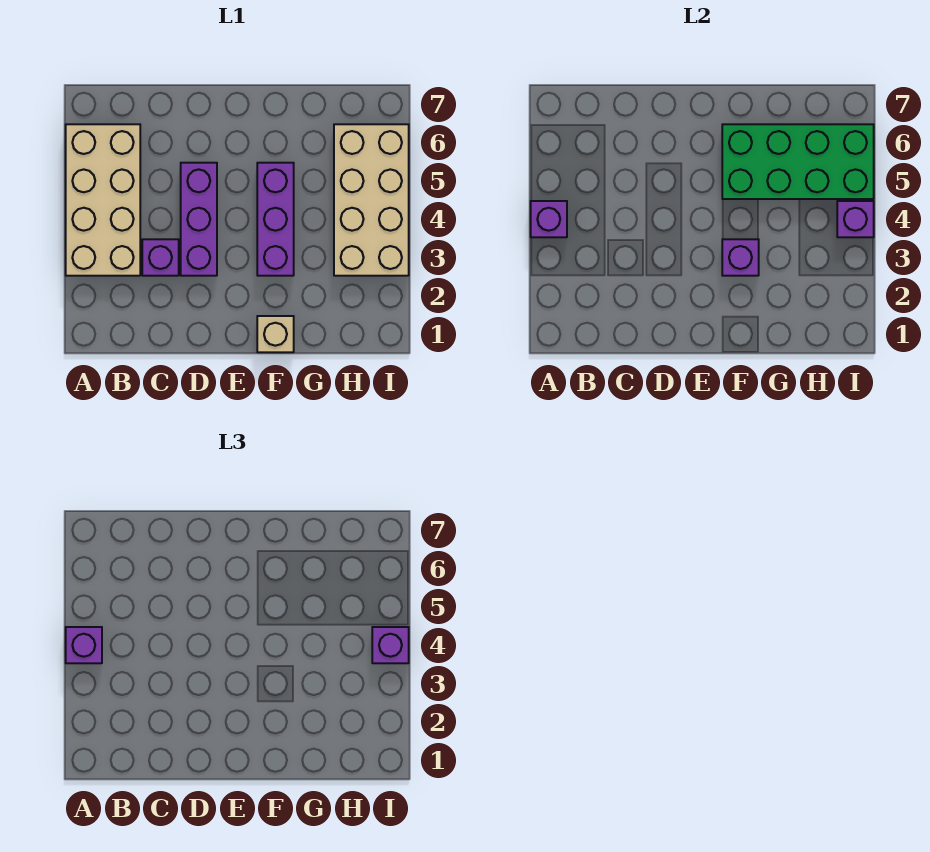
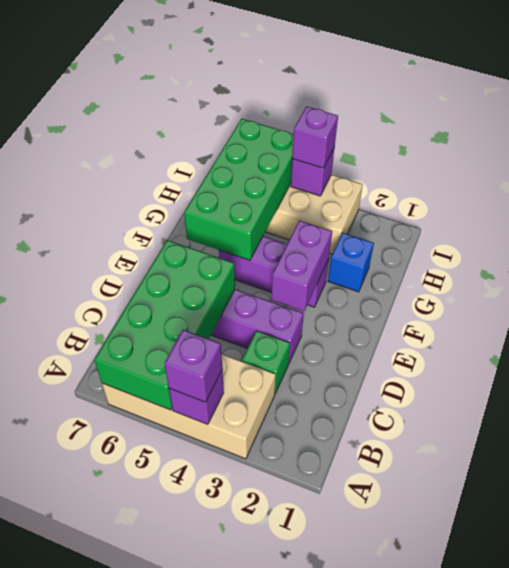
none -> green brick A5:D6 level 2
purple brick C3 level 1 -> green brick C3 level 1
tan brick F1 level 1 -> none
purple brick F3 level 2 -> purple brick E3:F3 level 2
none -> blue brick G2 level 1

